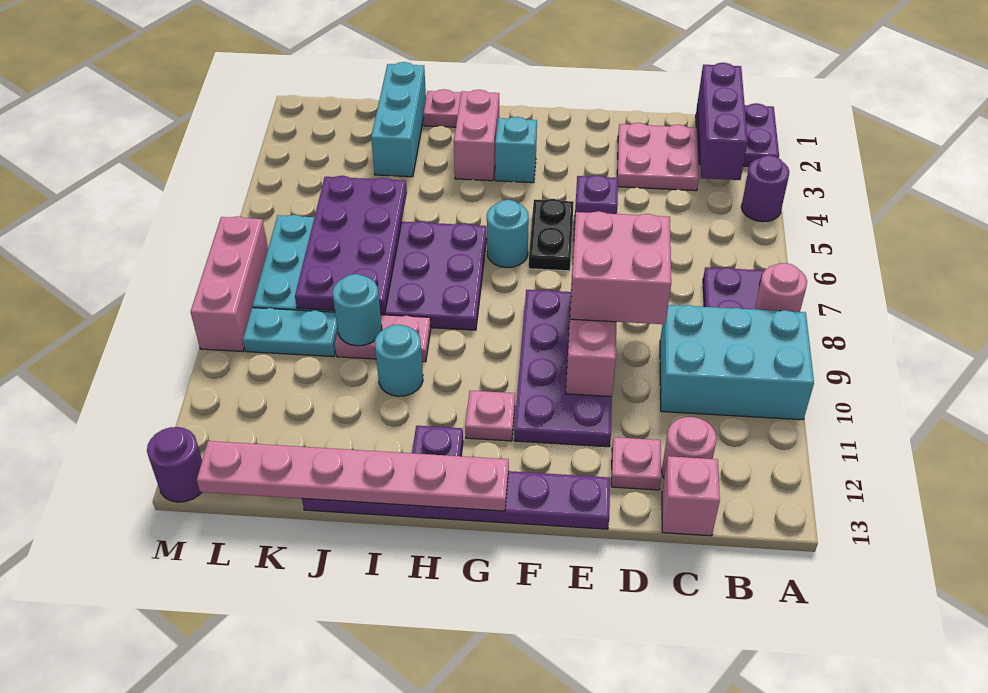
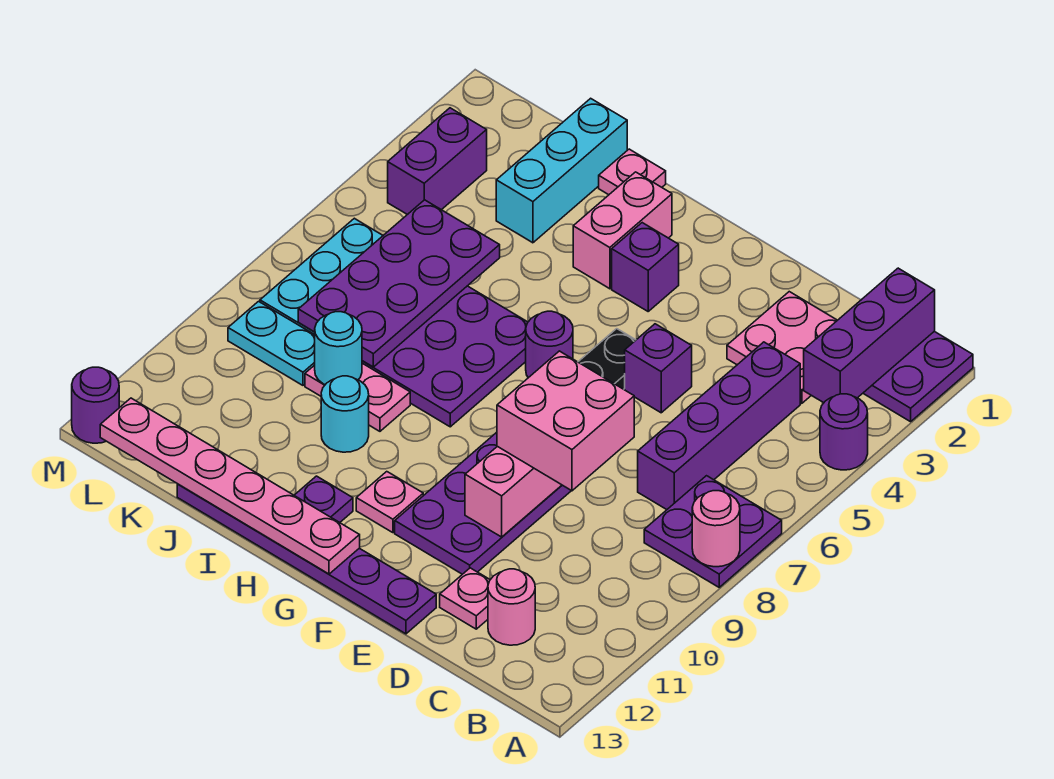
cyan brick A9:C10 level 1 -> none
none -> purple brick C4:C7 level 1
pink brick C13 level 1 -> none
cyan brick G3 level 1 -> purple brick G3 level 1
cyan round brick G6 level 1 -> purple round brick G6 level 1
none -> purple brick L3:L4 level 1
pink brick M7:M9 level 1 -> none

